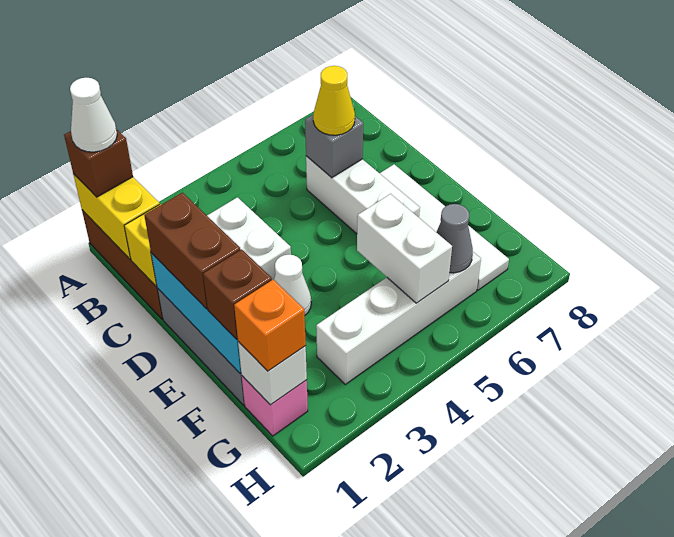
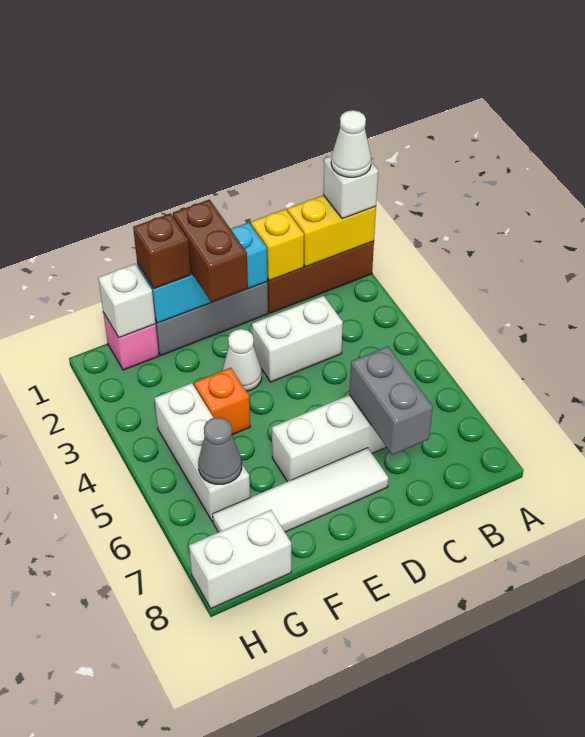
brown brick A1 level 3 -> white brick A1 level 3
grey brick C6 level 2 -> grey brick C6:C7 level 2
yellow cone C6 level 3 -> none
brown brick D1:E1 level 3 -> brown brick E1:E2 level 3
white brick F5:G5 level 2 -> white brick G8:H8 level 1
orange brick G1 level 3 -> orange brick F4 level 1
white brick G3:G6 level 1 -> white brick G4:G6 level 1

